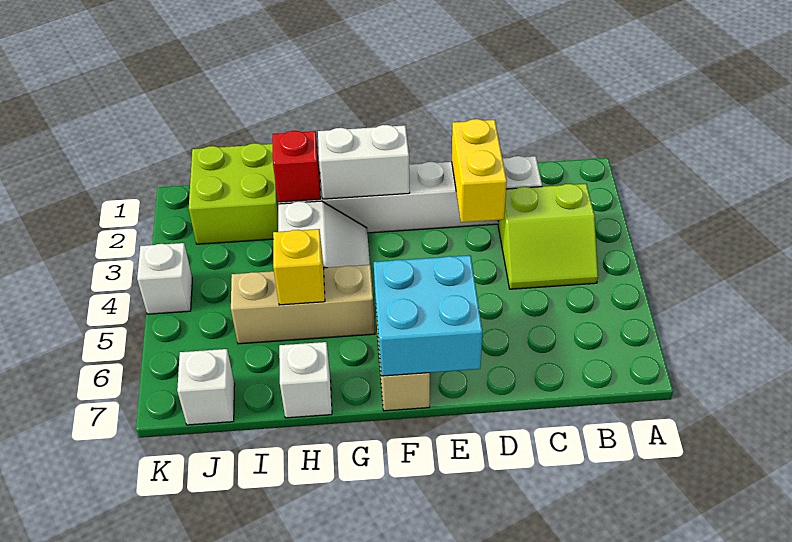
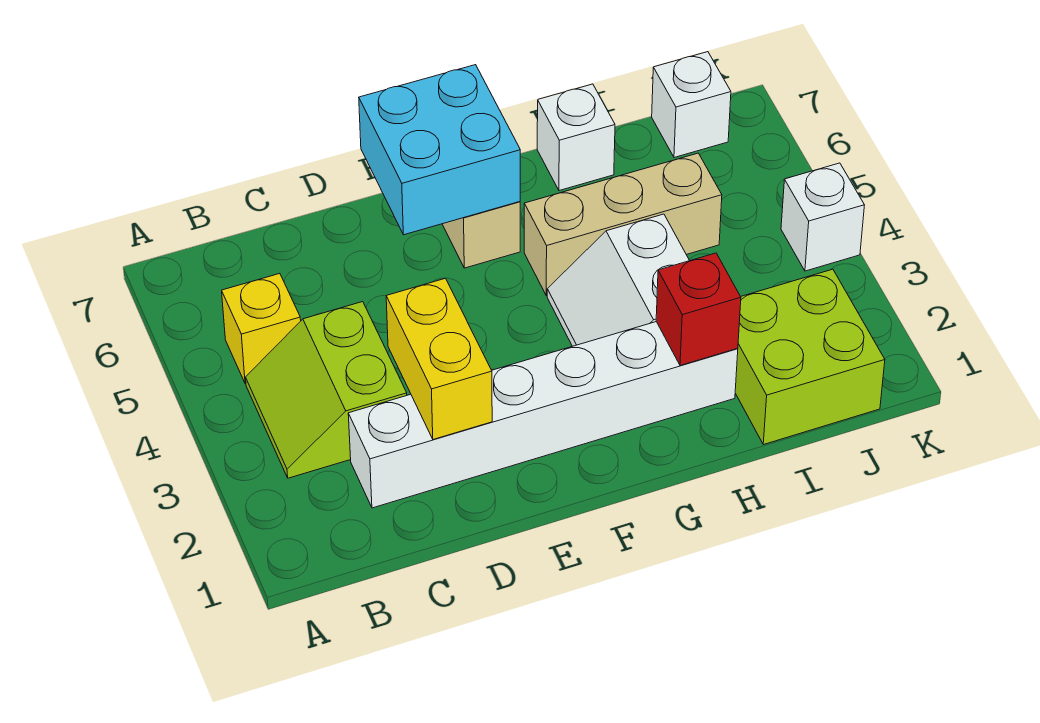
lime slope B3:C4 level 1 top 3 -> lime slope B3:C4 level 1 top C
white brick F2:G2 level 2 -> none
yellow brick H5 level 2 -> yellow brick B5 level 1

